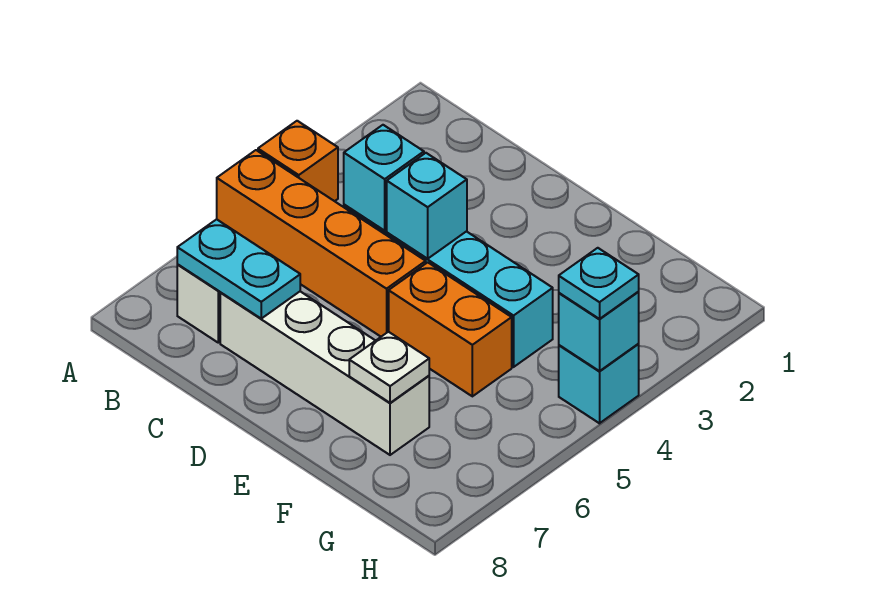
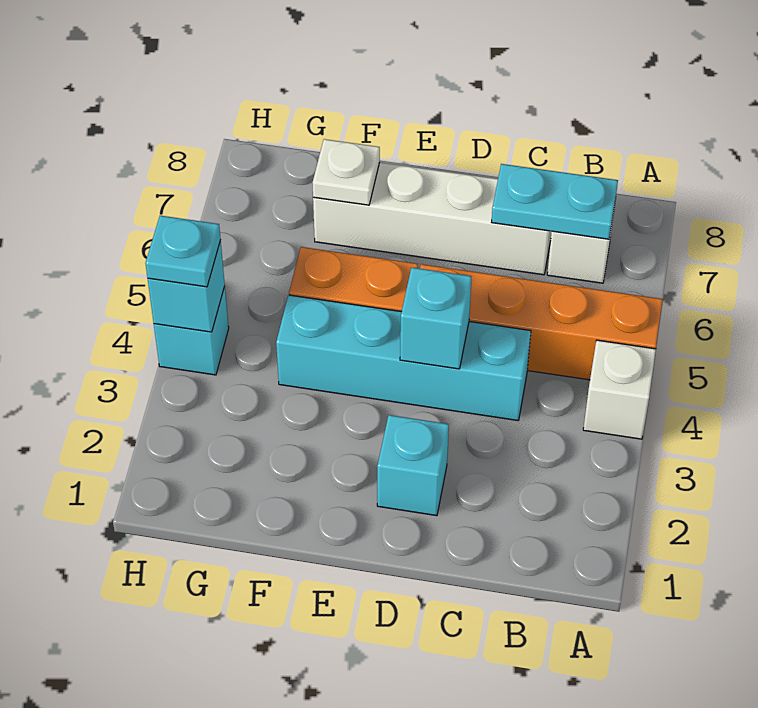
orange brick A4 level 1 -> white brick A4 level 1
cyan brick C4 level 2 -> cyan brick D2 level 1

